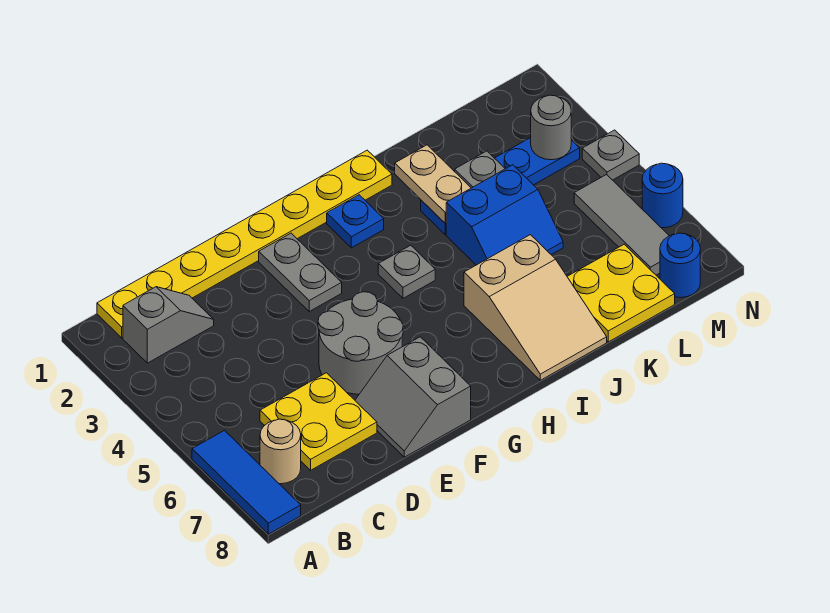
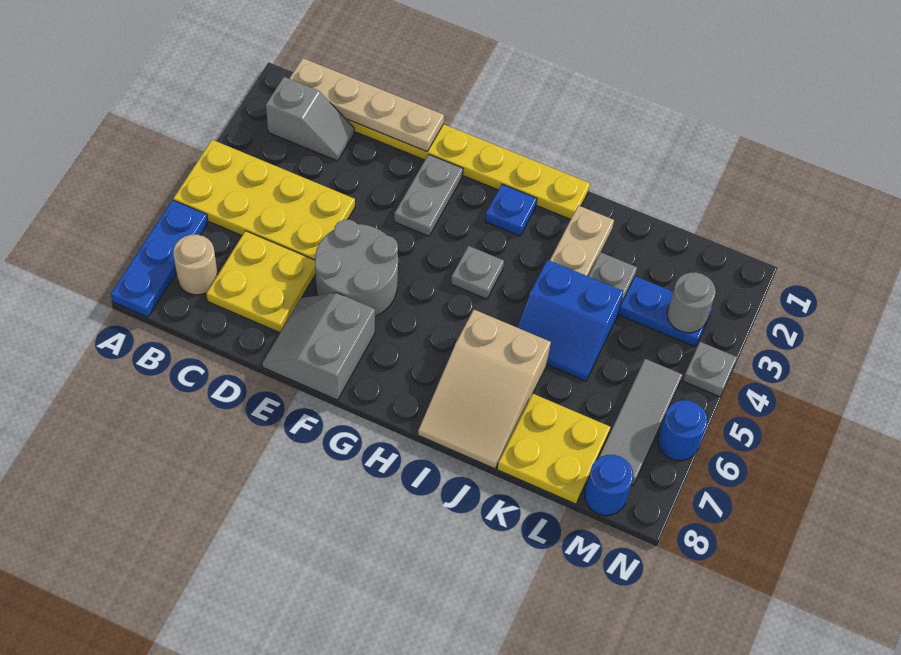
none -> yellow plate A4:D5 level 1
blue tile A6:A8 level 1 -> blue plate A6:A8 level 1
none -> tan plate B1:E1 level 2

